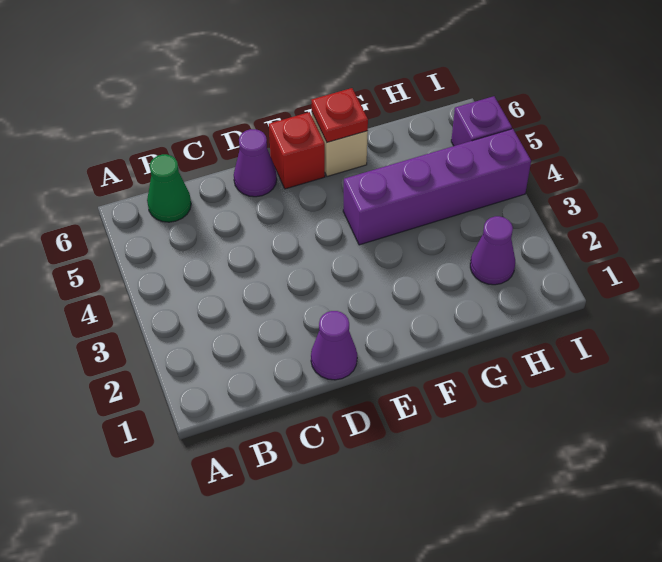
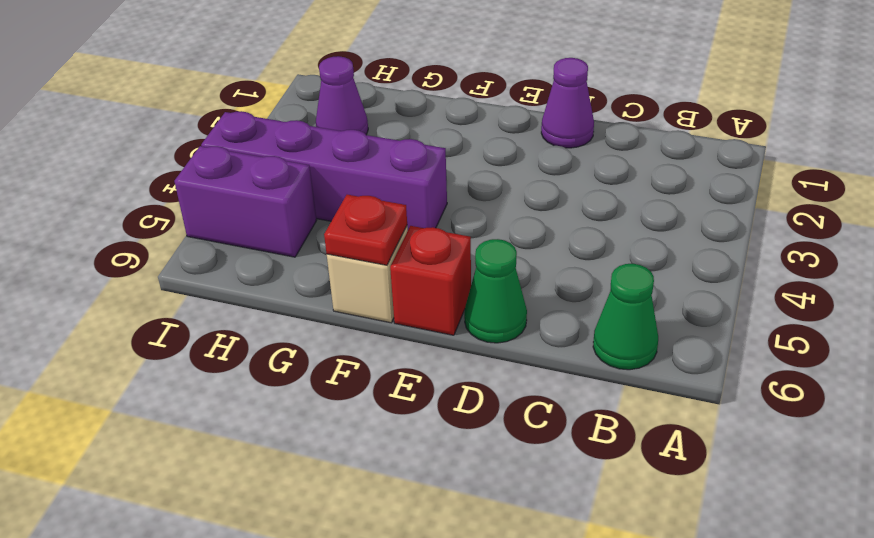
purple cone D6 level 1 -> green cone D6 level 1
purple brick I5 level 1 -> purple brick H5:I5 level 1

